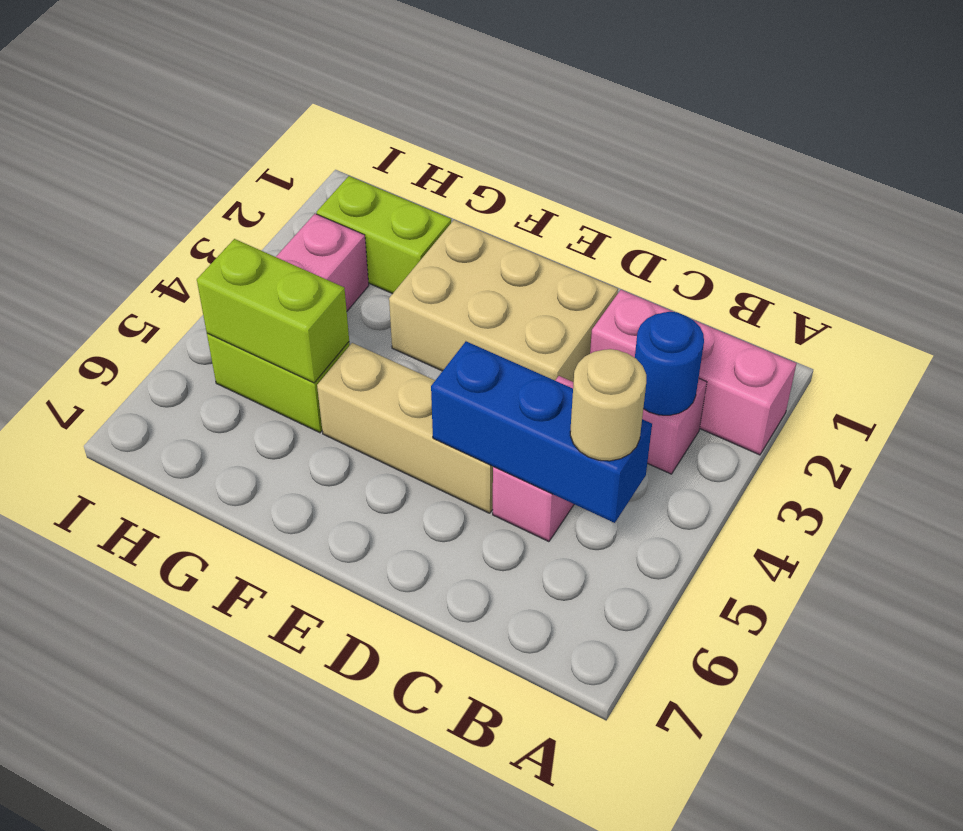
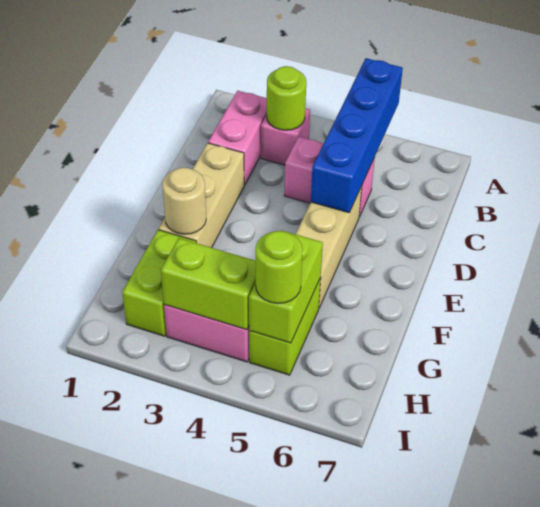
pink brick A2:C2 level 1 -> pink brick B2:C2 level 1
blue round brick B3 level 2 -> lime round brick B3 level 2
blue brick B5:D5 level 2 -> blue brick A5:D5 level 2
tan round brick B5 level 3 -> tan round brick F2 level 2
tan brick D2:F3 level 1 -> tan brick D2:F2 level 1
none -> lime brick H3:H4 level 2
none -> lime round brick H5 level 3

